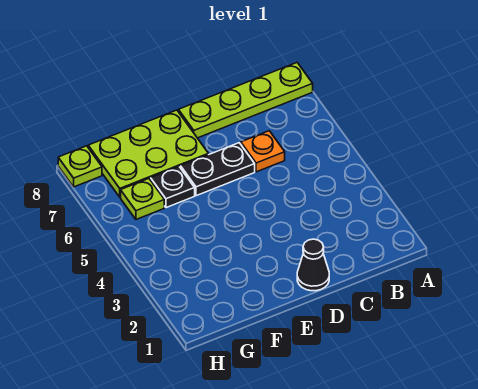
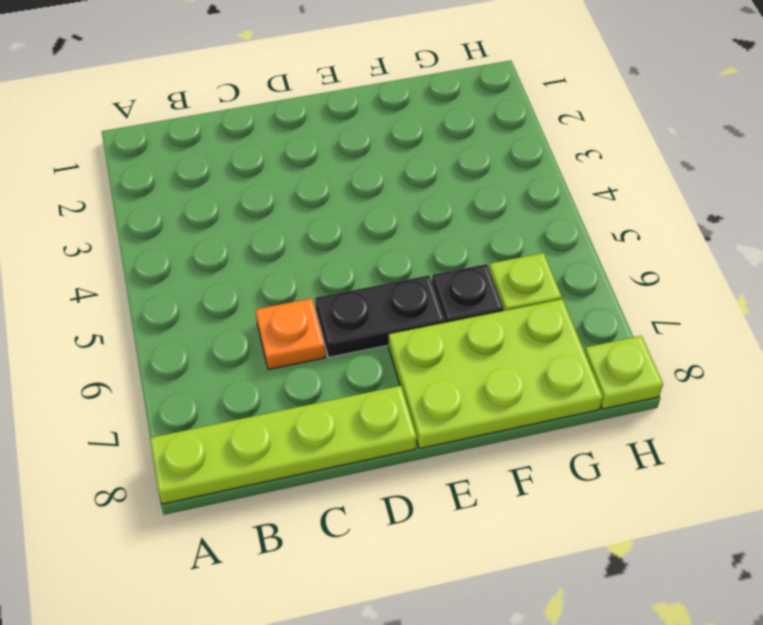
black cone D1 level 1 -> none

